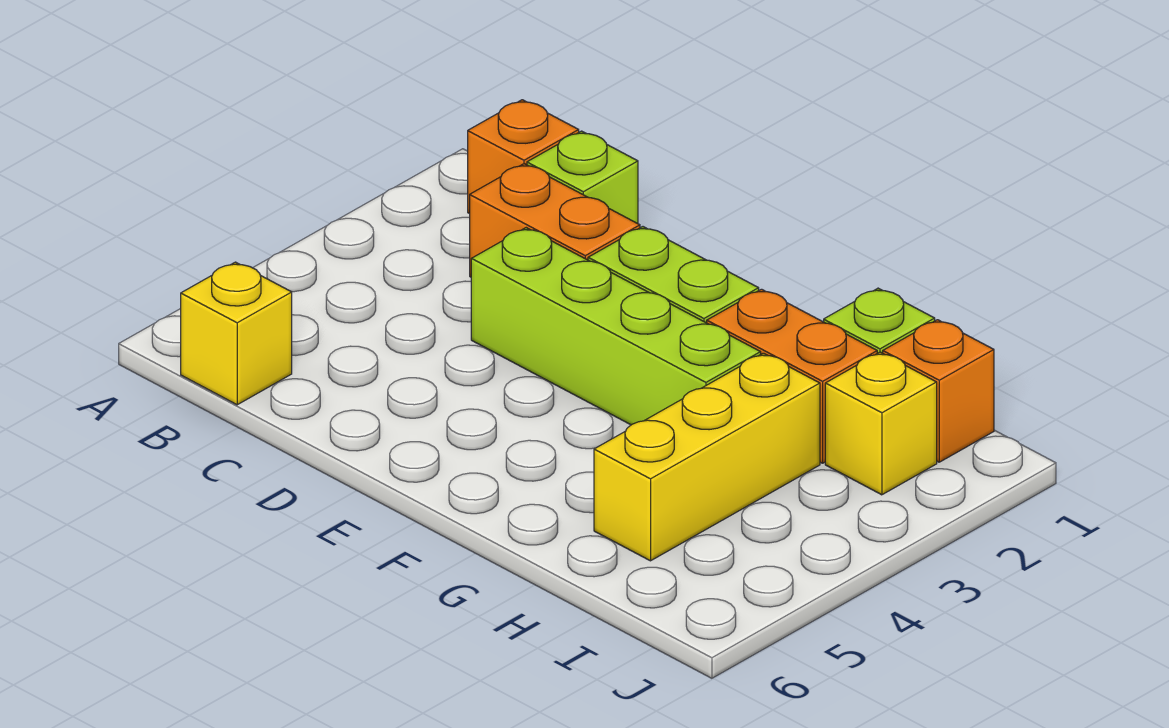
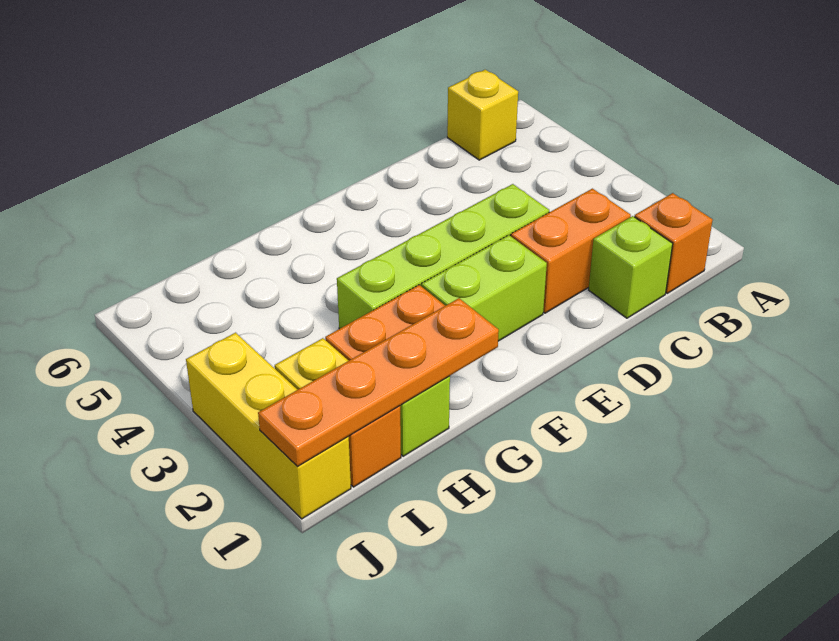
none -> orange plate G1:J1 level 2
yellow brick H3:H5 level 1 -> yellow brick J1:J3 level 1

